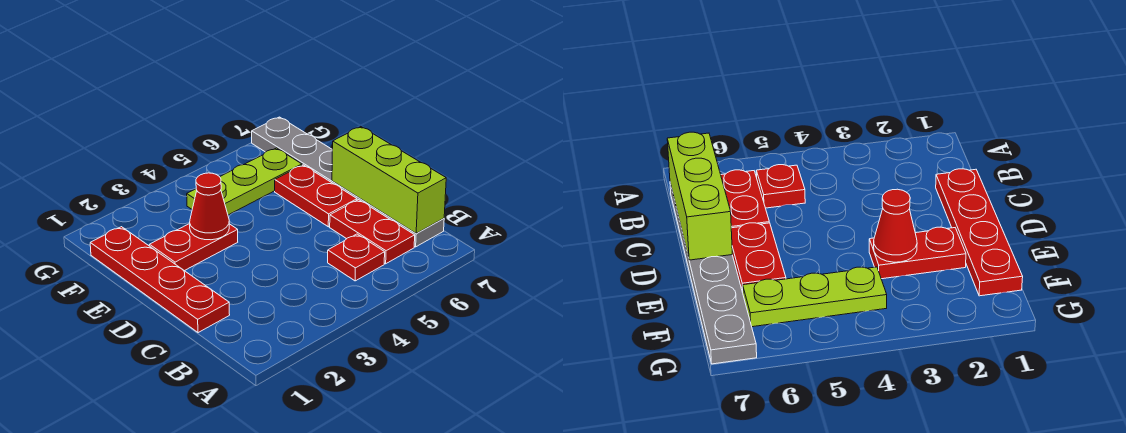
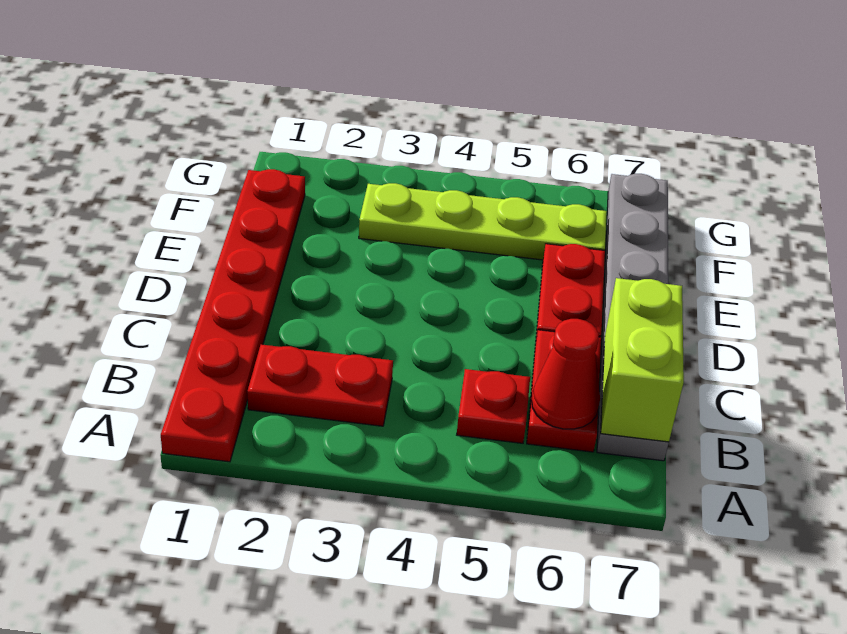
lime brick B7:D7 level 2 -> lime brick B7:C7 level 2
red plate C1:F1 level 1 -> red plate A1:F1 level 1
red plate E2:E3 level 1 -> red plate B2:B3 level 1
red cone E3 level 2 -> red cone B6 level 2
lime plate F4:F6 level 1 -> lime plate F3:F6 level 1

